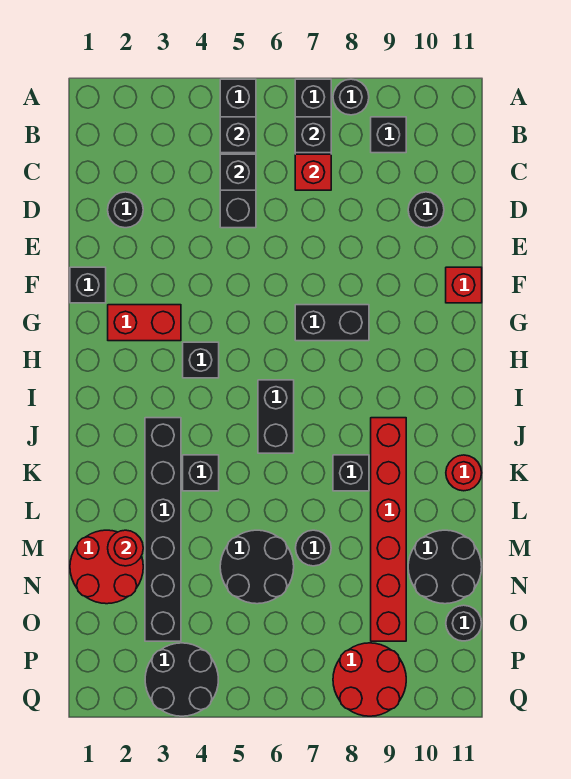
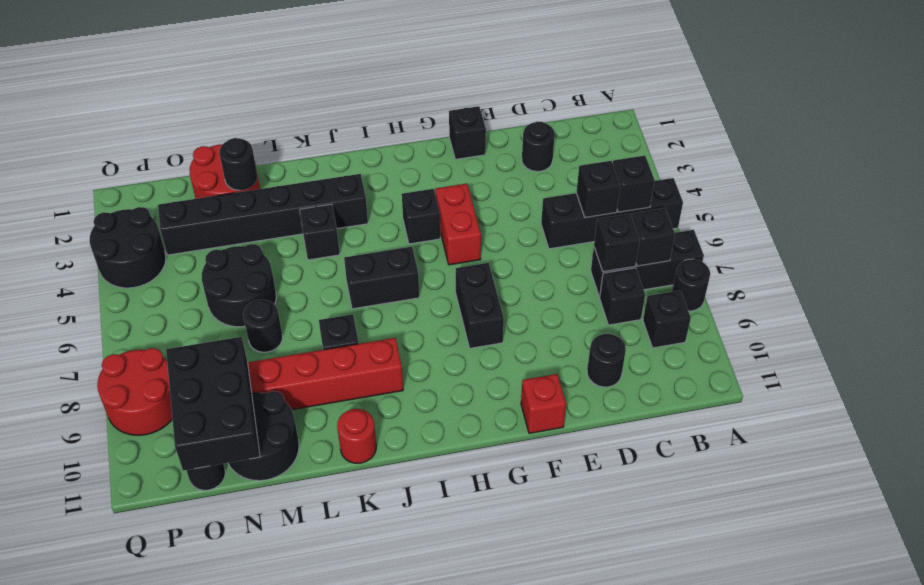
red brick C7 level 2 -> black brick C7 level 2
none -> black brick C8 level 1
red brick G2:G3 level 1 -> red brick G4:G5 level 1
red round brick M2 level 2 -> black round brick M2 level 2
none -> black brick N9:O11 level 2

